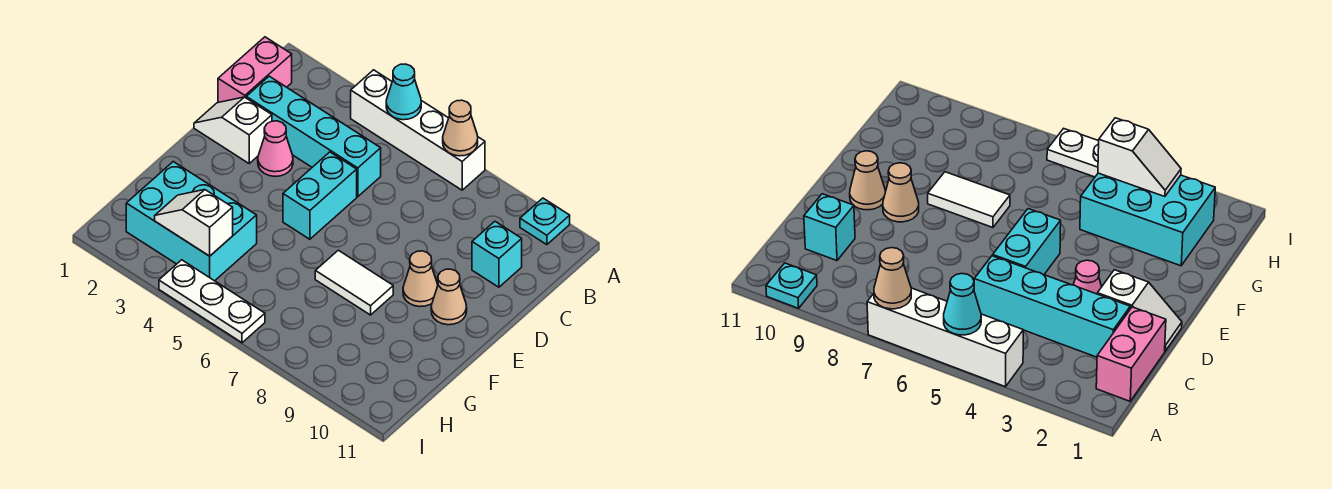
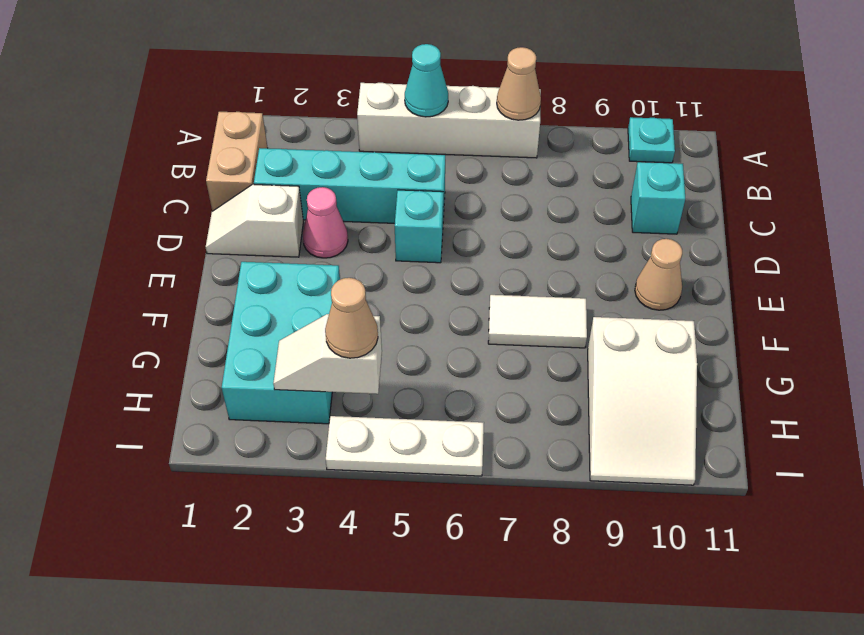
pink brick B1:C1 level 1 -> tan brick B1:C1 level 1
cyan brick D5:E5 level 1 -> cyan brick D5 level 1
tan cone E9 level 1 -> tan cone H4 level 3
cyan brick G2:H4 level 1 -> cyan brick F2:H3 level 1
none -> white slope G9:I10 level 1 top G

